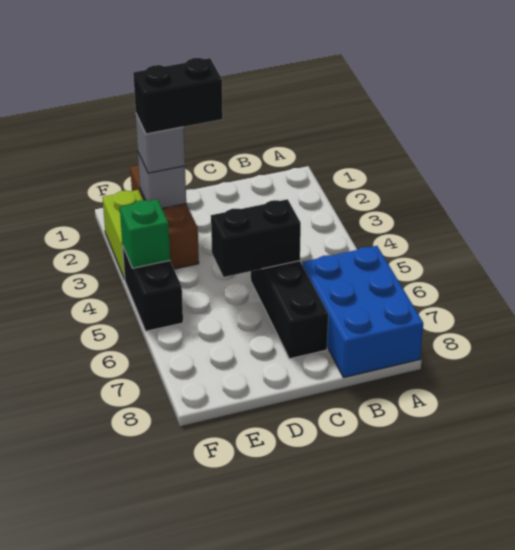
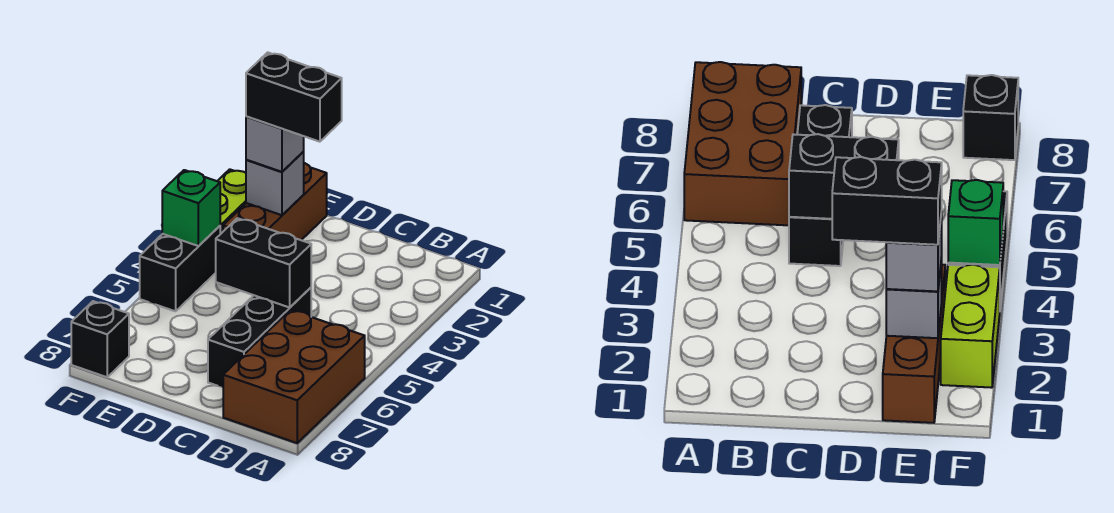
blue brick A6:B8 level 1 -> brown brick A6:B8 level 1
none -> black brick F8 level 1

